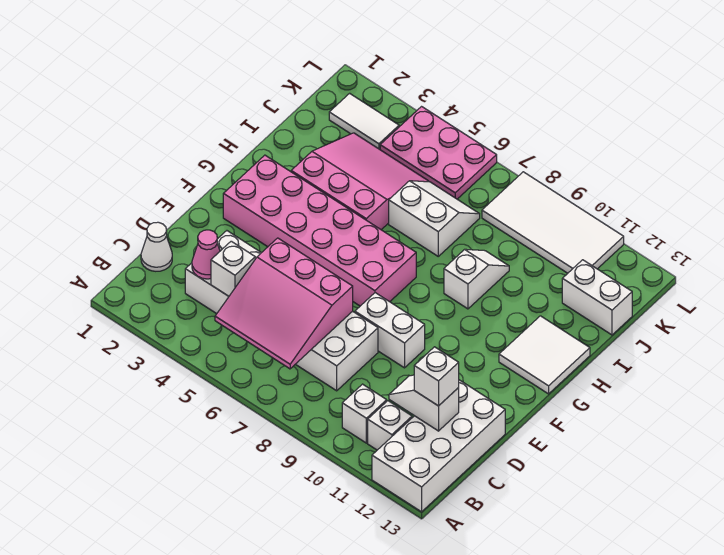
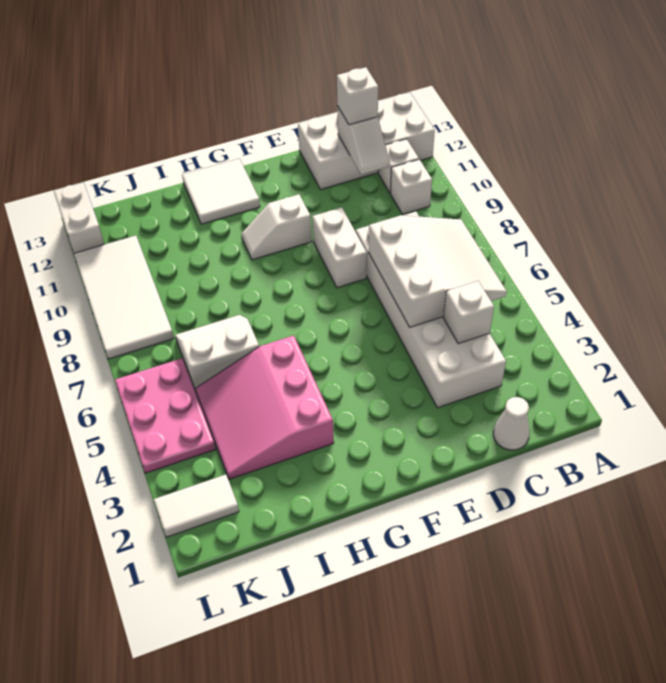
pink slope B5:D7 level 2 top D -> white slope B5:D7 level 2 top D
pink cone C3 level 2 -> none
pink brick F2:G7 level 1 -> none
white slope H9:I9 level 1 top H -> white slope F10:G10 level 1 top F
white slope I6:J7 level 1 top I -> white slope I6:J7 level 1 top 6
white brick J12:J13 level 1 -> white brick L12:L13 level 1
white tile K2:K3 level 1 -> white tile K2:L2 level 1

